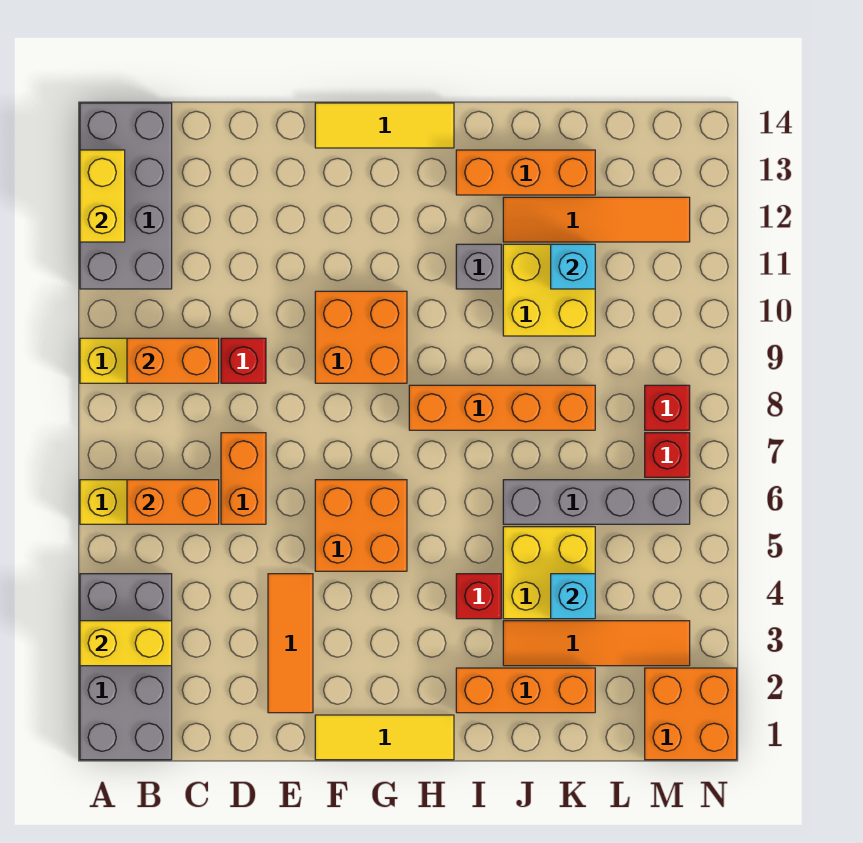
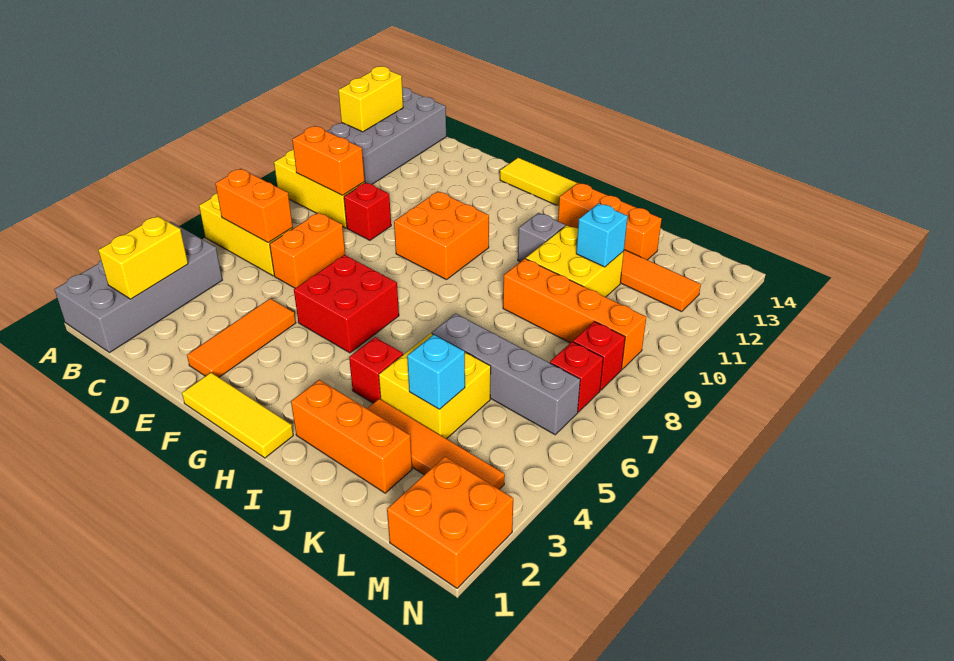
yellow brick A3:B3 level 2 -> yellow brick B2:B3 level 2
orange brick F5:G6 level 1 -> red brick F5:G6 level 1
orange brick H8:K8 level 1 -> orange brick J9:M9 level 1

